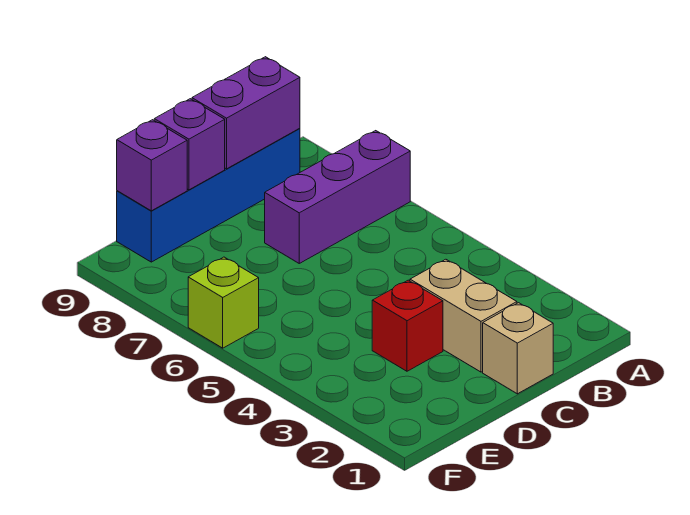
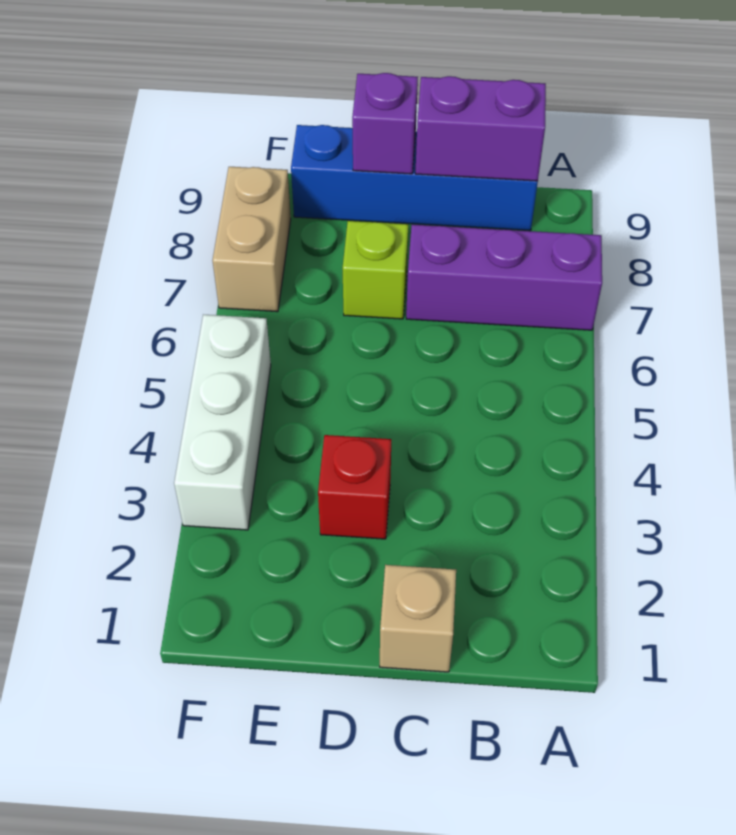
tan brick C2:C3 level 1 -> tan brick F7:F8 level 1
purple brick E9 level 2 -> none
none -> white brick F3:F5 level 1
lime brick F6 level 1 -> lime brick D7 level 1

